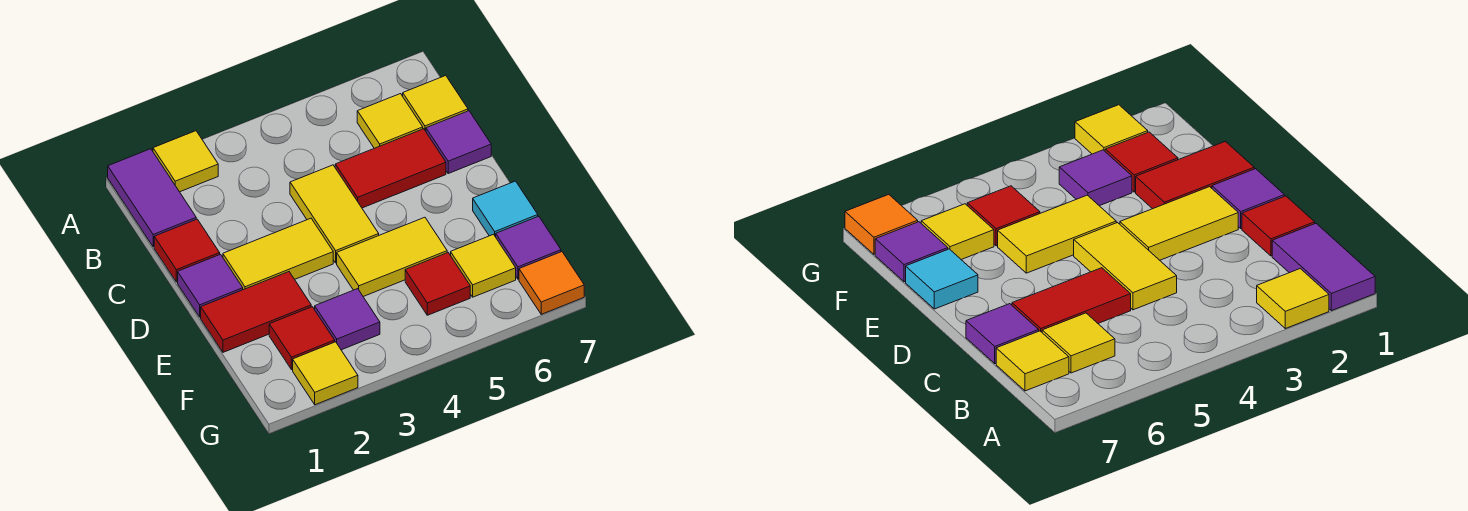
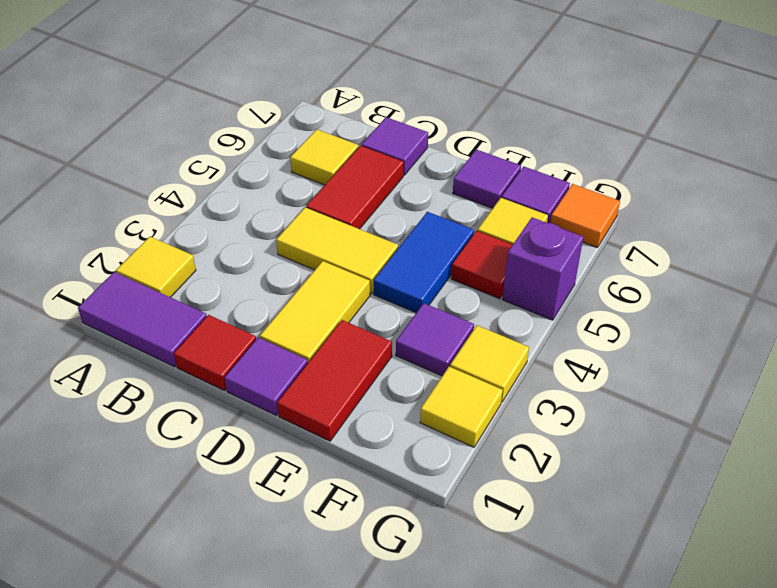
yellow tile B7 level 1 -> yellow tile G3 level 1
yellow tile E4:E5 level 1 -> blue tile E4:E5 level 1
cyan tile E7 level 1 -> purple tile E7 level 1
red tile F2 level 1 -> none
none -> purple brick G5 level 1

